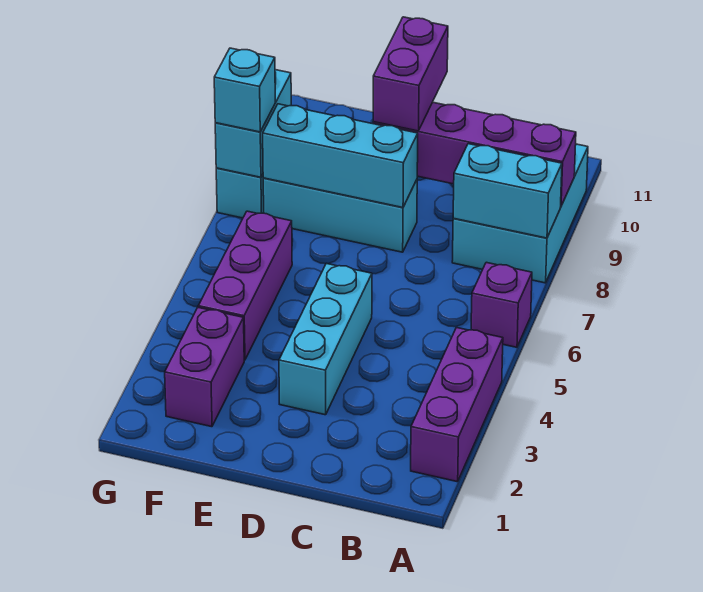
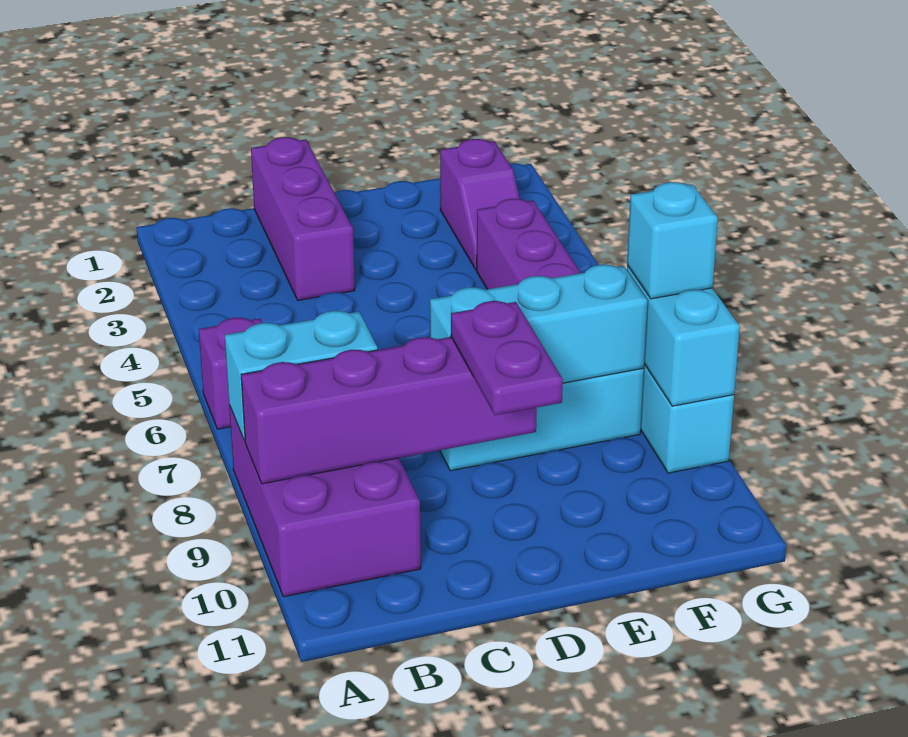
purple brick A2:A4 level 1 -> purple brick C1:C3 level 1
cyan brick A8:B10 level 1 -> purple brick A8:B10 level 1
cyan brick D3:D5 level 1 -> none
purple brick D9:D10 level 3 -> purple plate D9:D10 level 3
purple brick F2:F3 level 1 -> purple slope F2:F3 level 1 top 2

